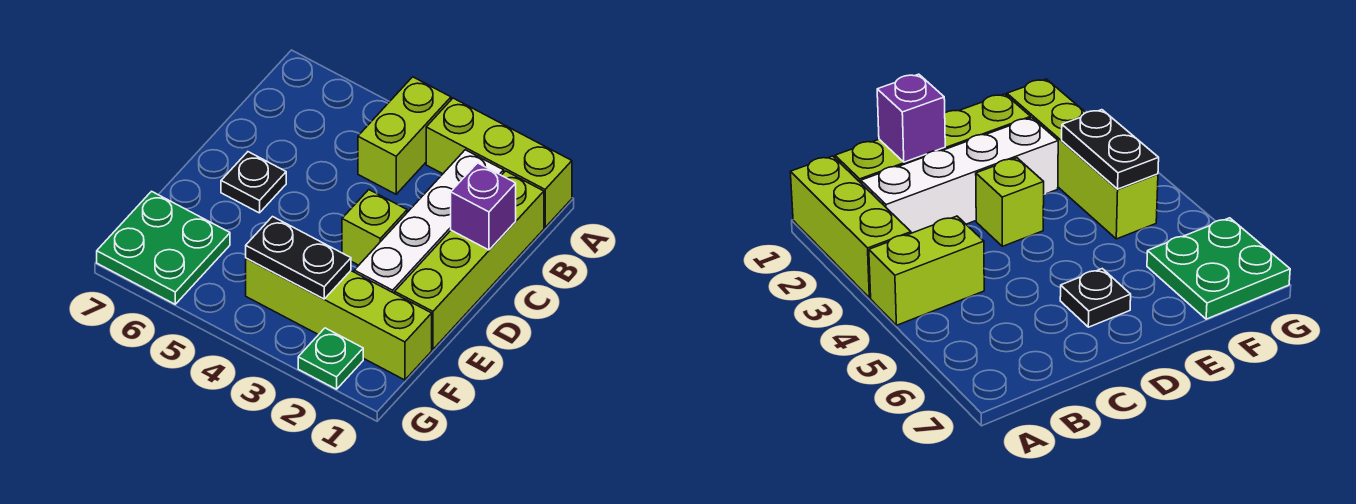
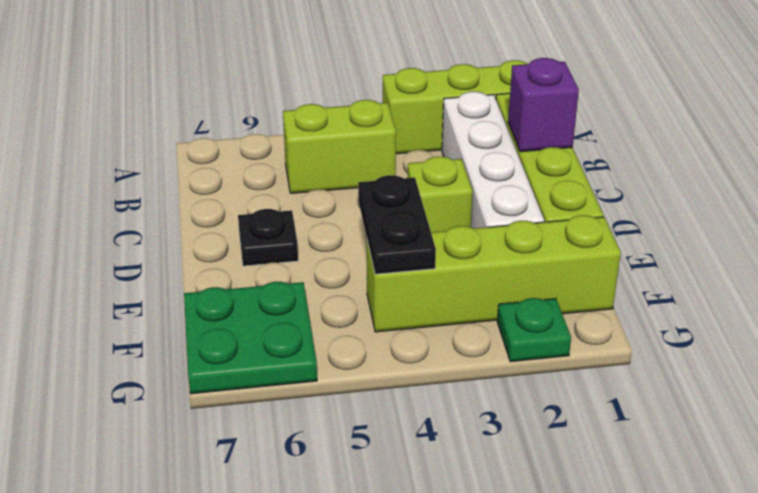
lime brick A4:B4 level 1 -> lime brick B4:B5 level 1
black plate F3:F4 level 2 -> black plate E4:F4 level 2

